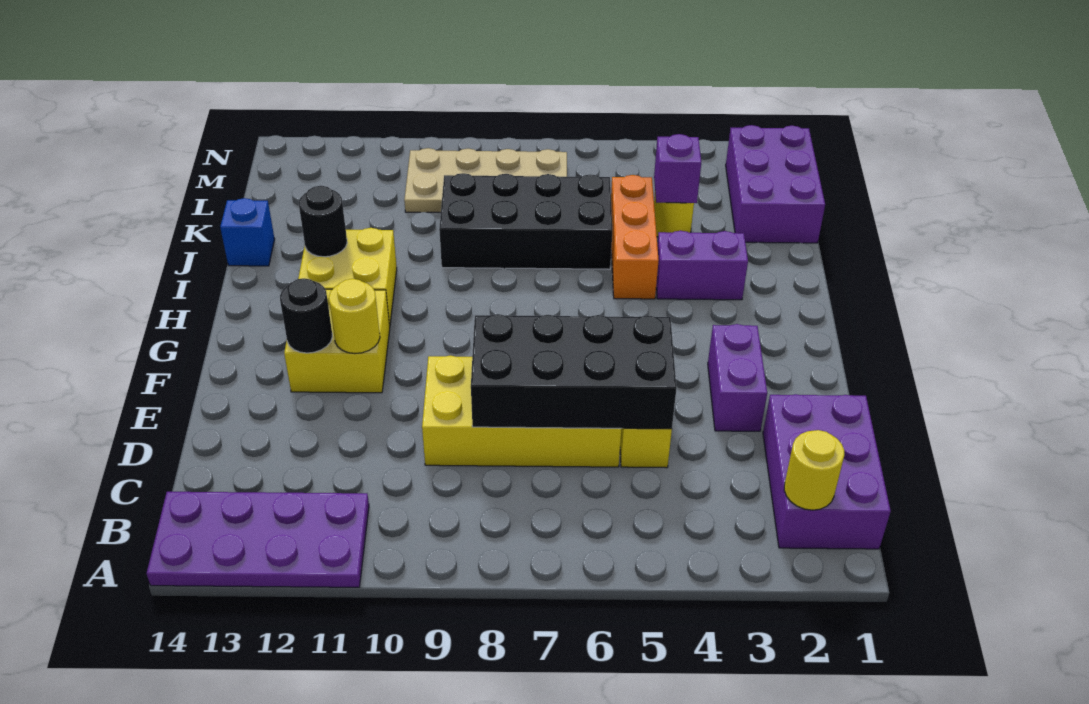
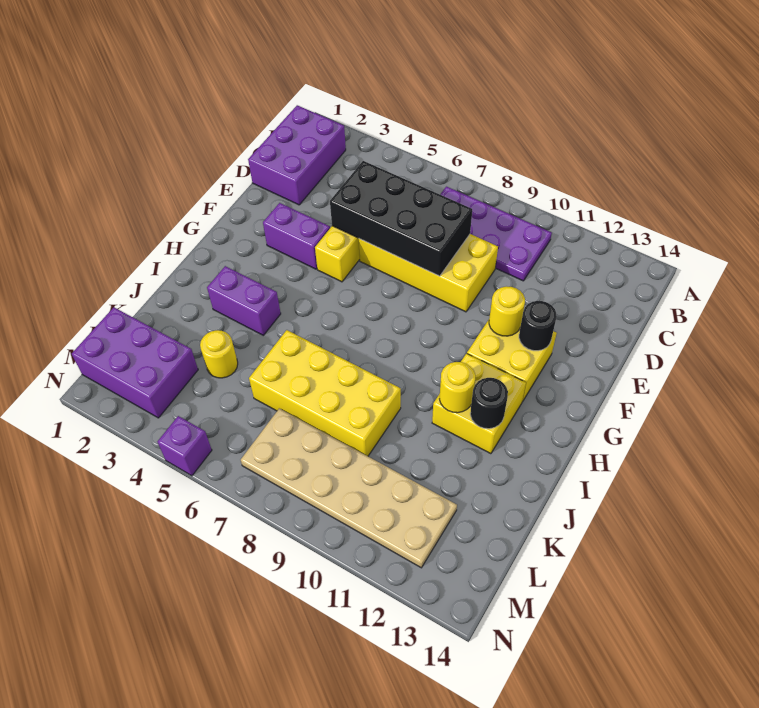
purple plate A11:B14 level 1 -> purple plate B7:C10 level 1
yellow round brick B2 level 2 -> yellow round brick I11 level 2
purple brick E3:F3 level 1 -> purple brick F3:F4 level 1
orange brick I5:K5 level 1 -> none
black brick J6:K9 level 1 -> yellow brick J6:K9 level 1
blue brick J14 level 1 -> none
purple brick K1:M2 level 1 -> purple brick L1:M3 level 1
purple brick K4 level 2 -> purple brick N5 level 1
tan plate L7:M10 level 1 -> tan plate L7:M12 level 1

